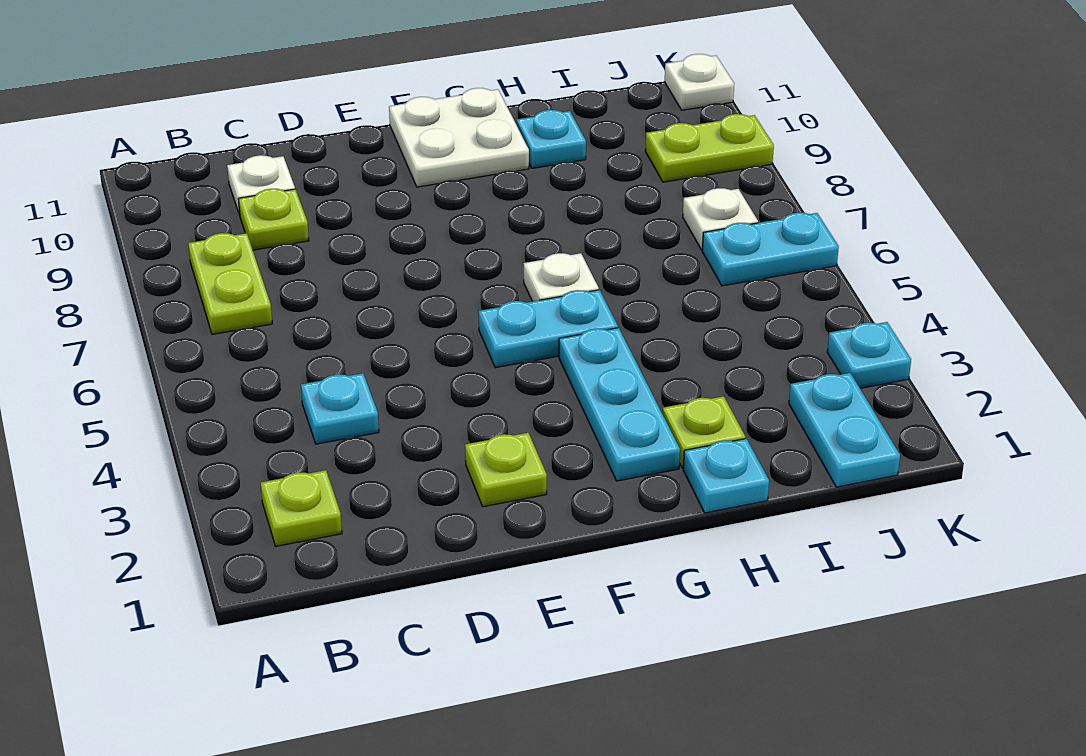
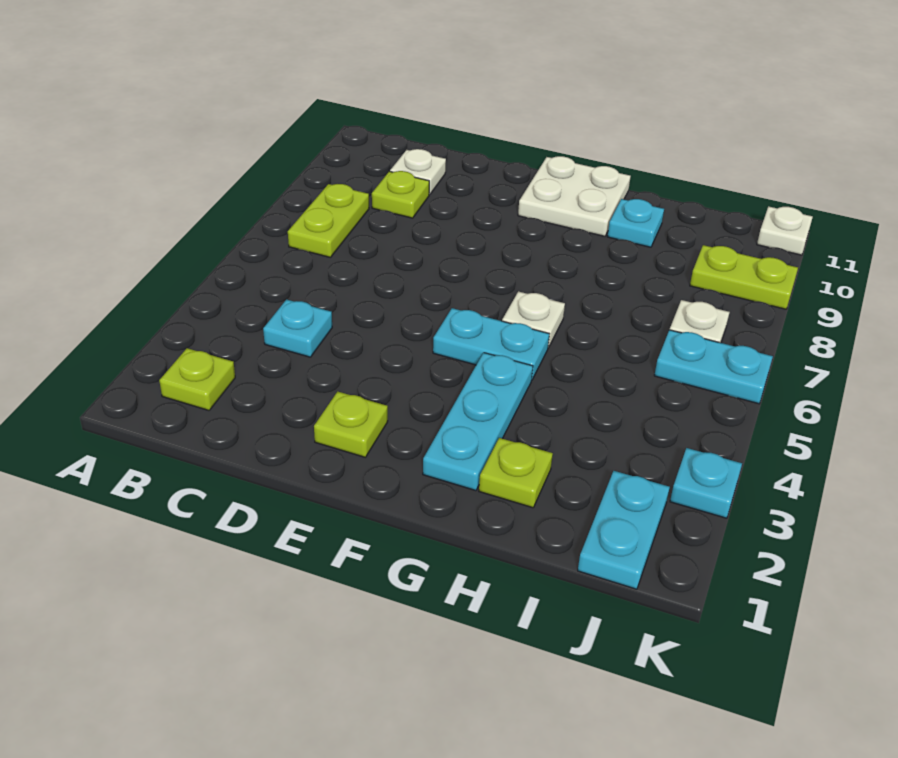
cyan plate H1 level 1 -> none

